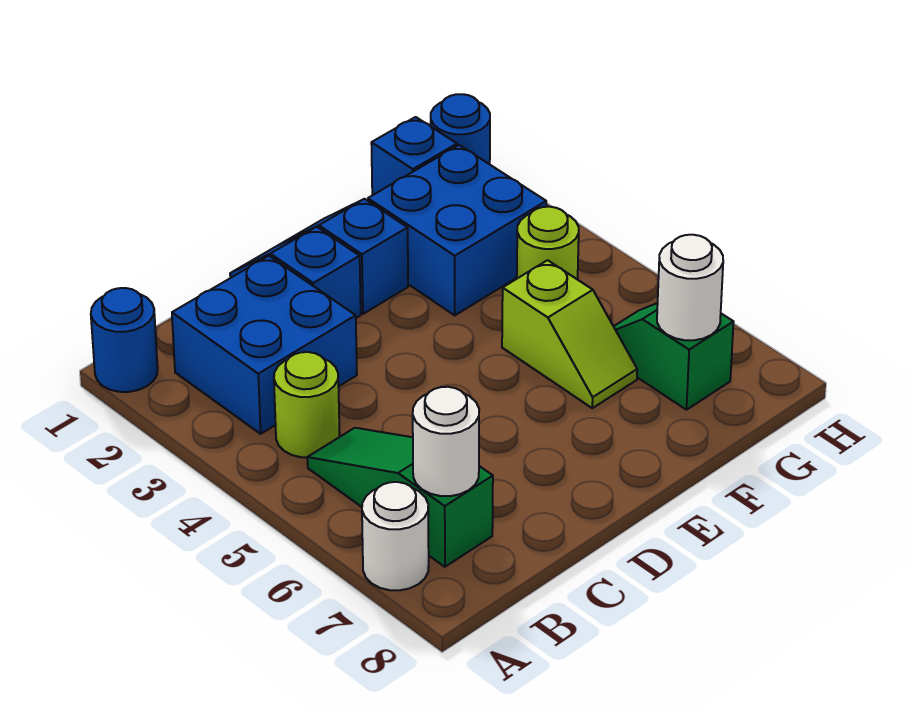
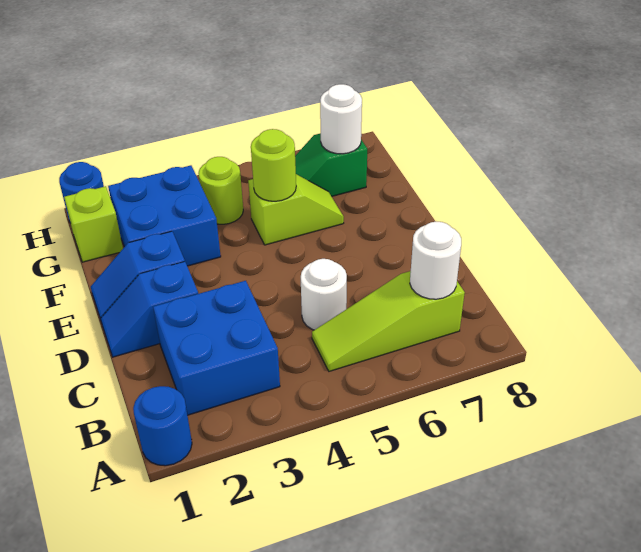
white round brick A7 level 1 -> white round brick C5 level 1
lime round brick B4 level 1 -> lime round brick F5 level 2
green slope B5:B7 level 1 top 7 -> lime slope B5:B7 level 1 top 7
blue brick G1 level 1 -> lime brick G1 level 1

